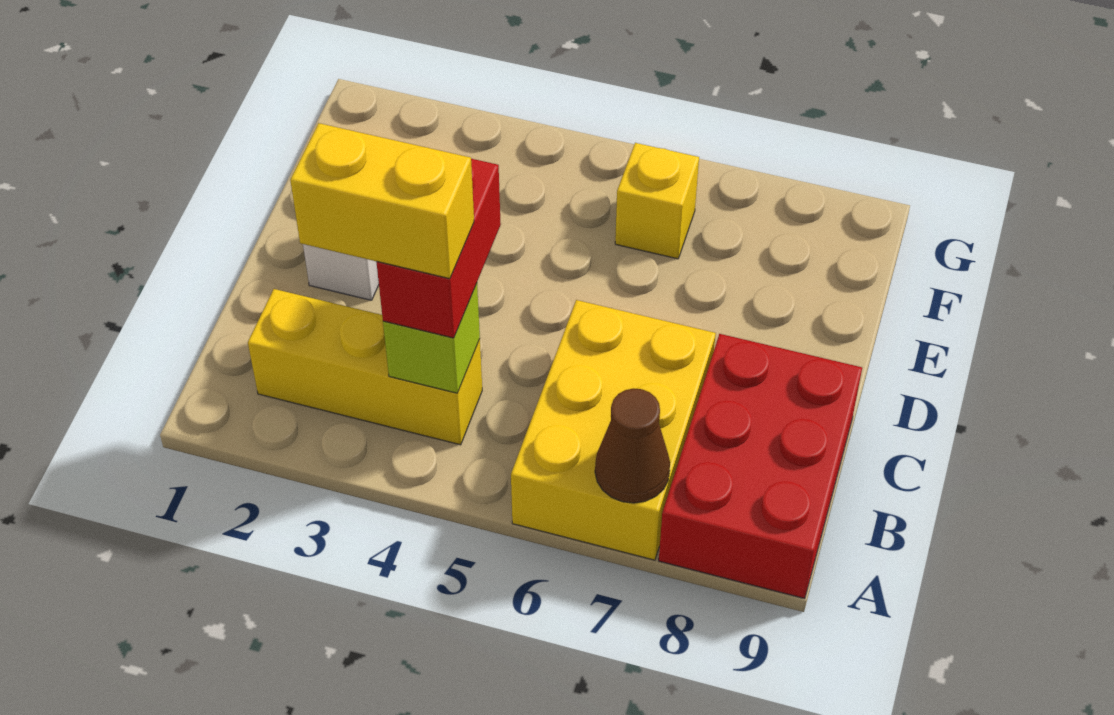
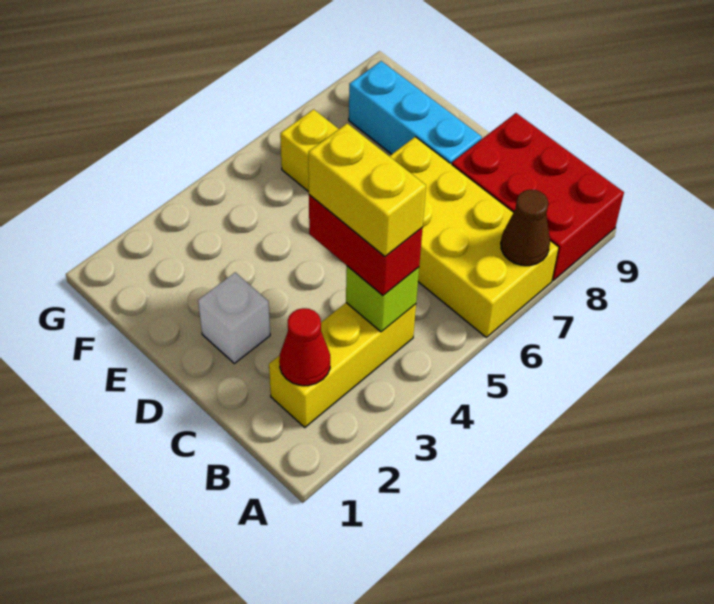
yellow brick A6:C7 level 1 -> yellow brick A6:D7 level 1
none -> red cone B2 level 2
yellow brick B3:B4 level 4 -> yellow brick B4:C4 level 4
none -> cyan brick D8:F8 level 1

